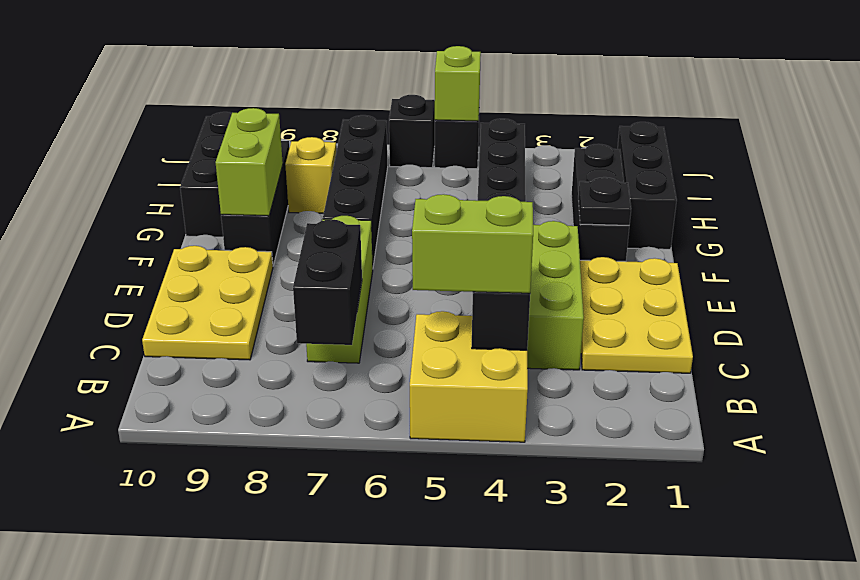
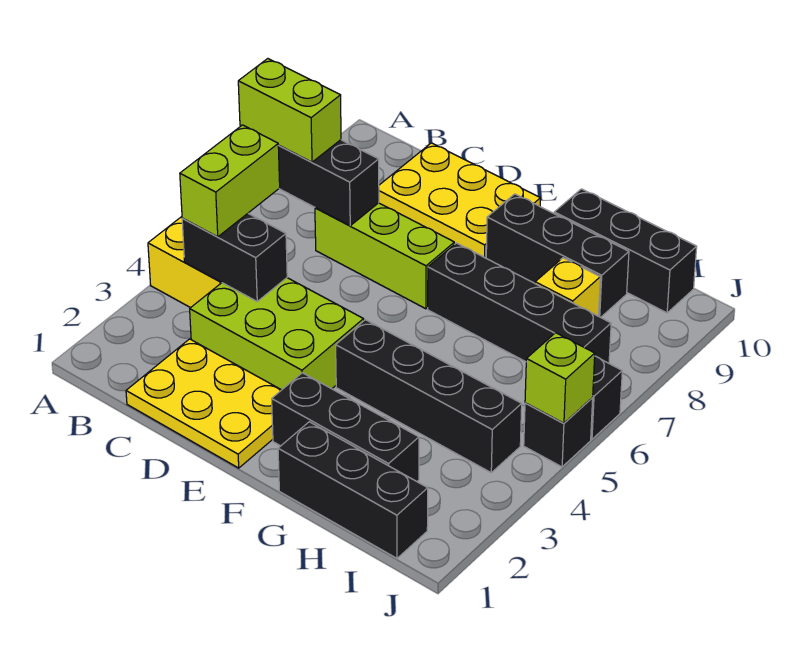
black plate F2 level 2 -> none
lime brick F9:G9 level 2 -> lime brick A7:B7 level 3

